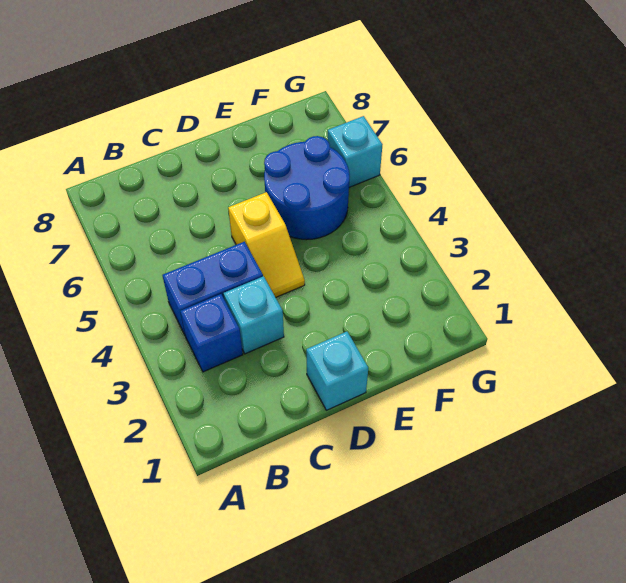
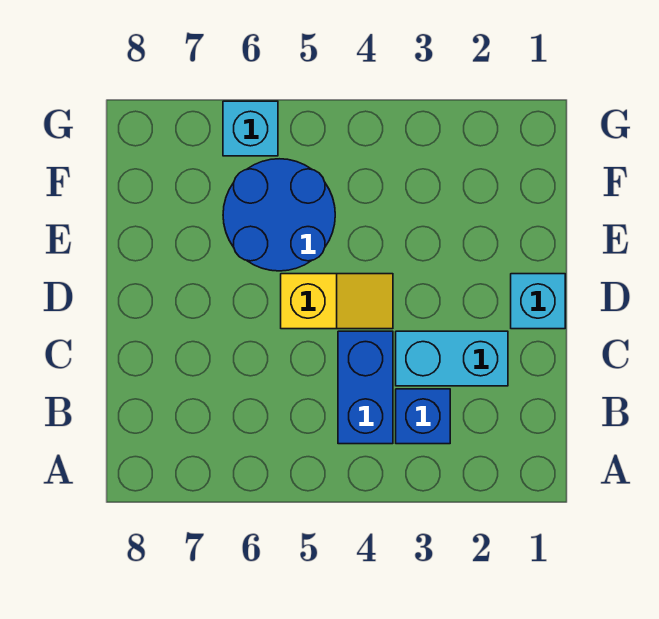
cyan brick C3 level 1 -> cyan brick C2:C3 level 1

